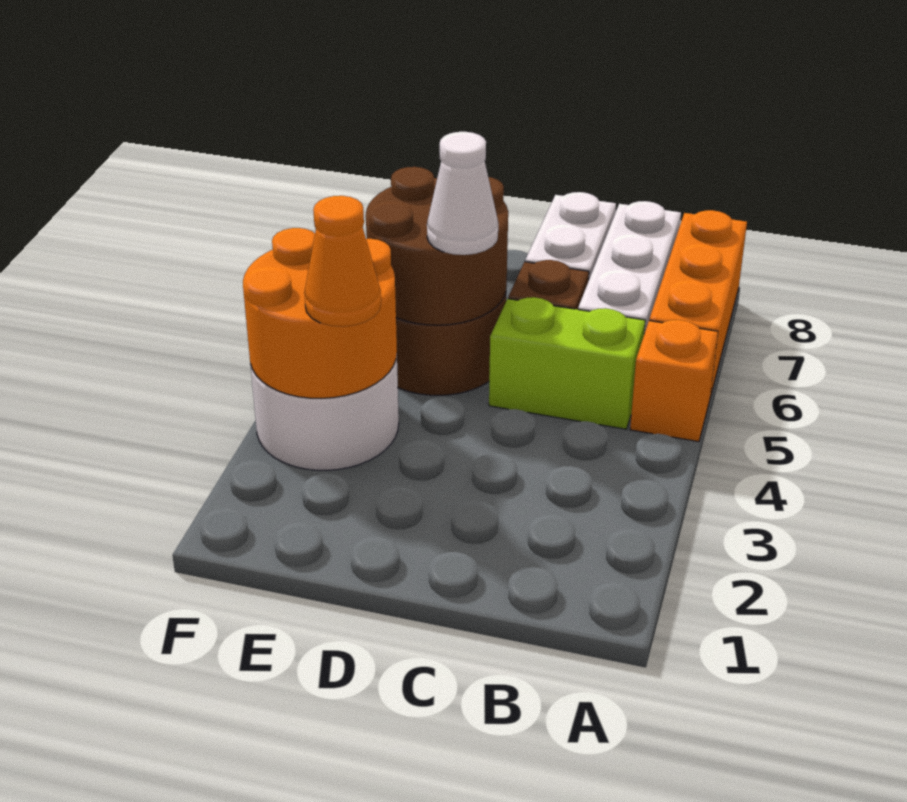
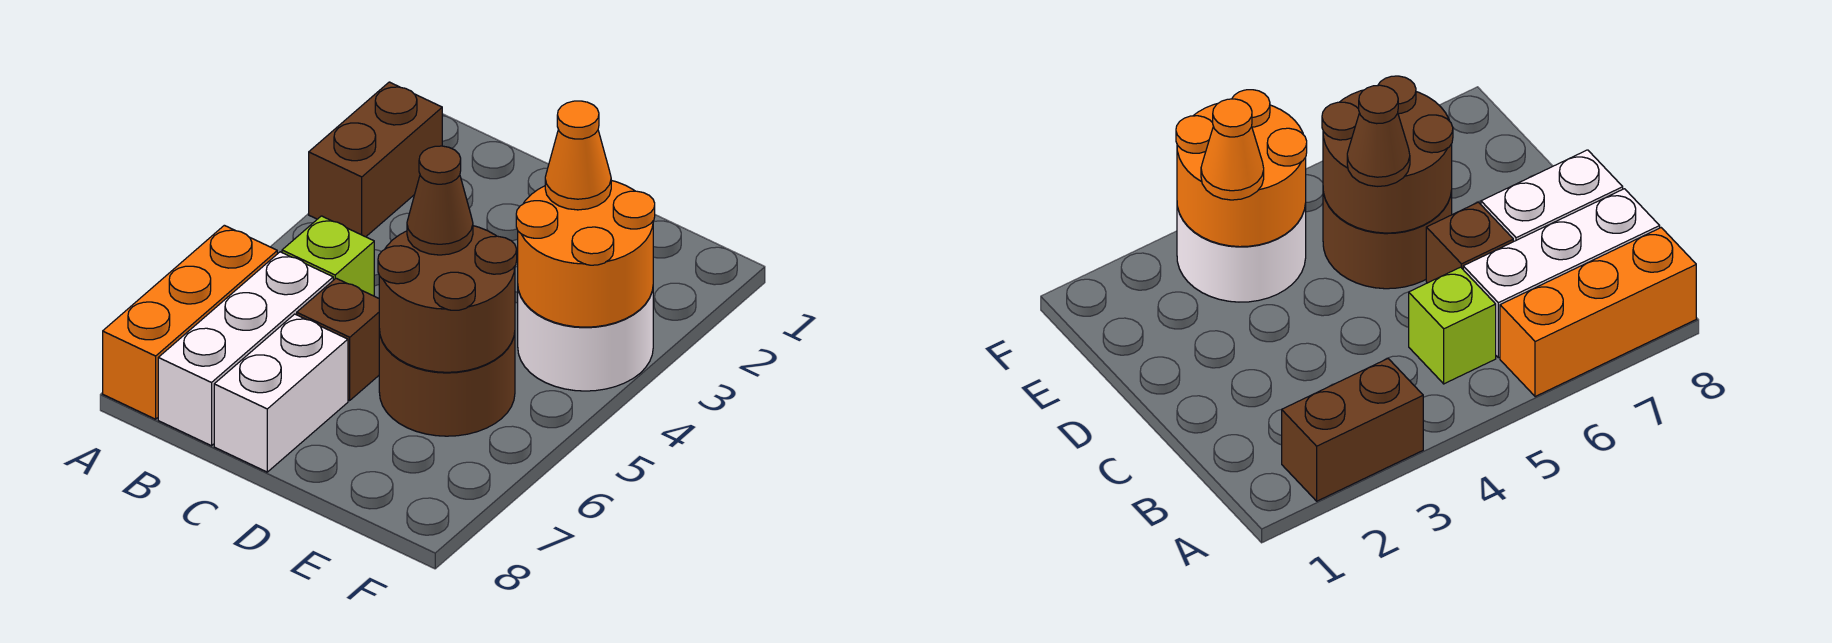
none -> brown brick A2:A3 level 1
orange brick A5 level 1 -> none
lime brick B5:C5 level 1 -> lime brick B5 level 1
white cone D5 level 3 -> brown cone D5 level 3

